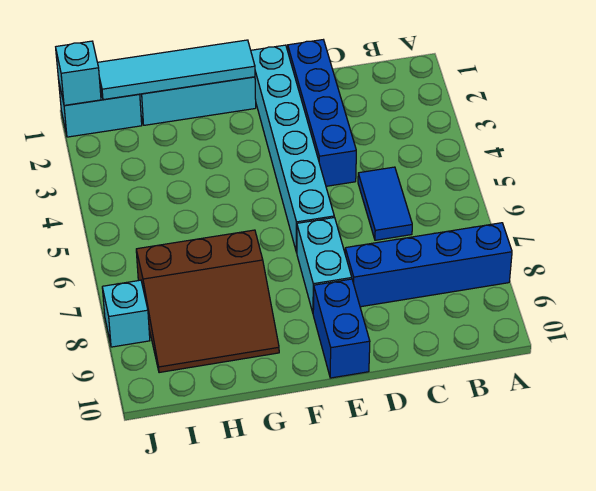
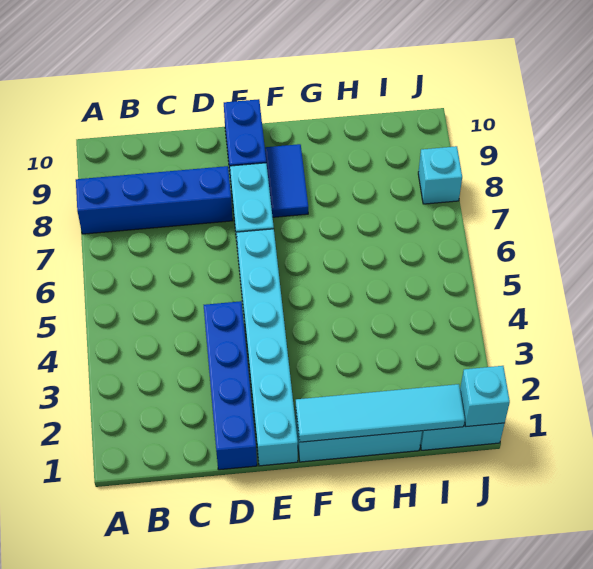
blue tile C5:C6 level 1 -> blue tile F8:F9 level 1
brown slope G7:I9 level 1 top 7 -> none

